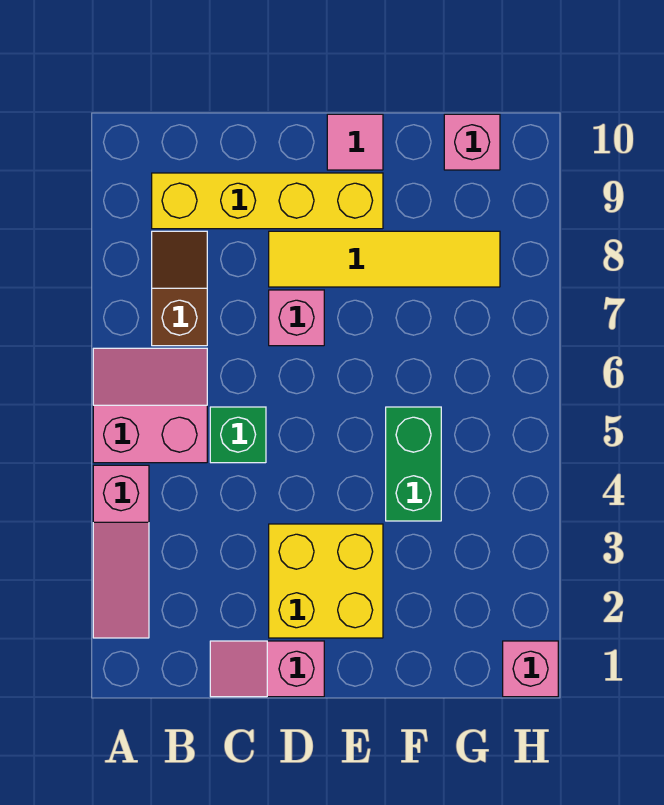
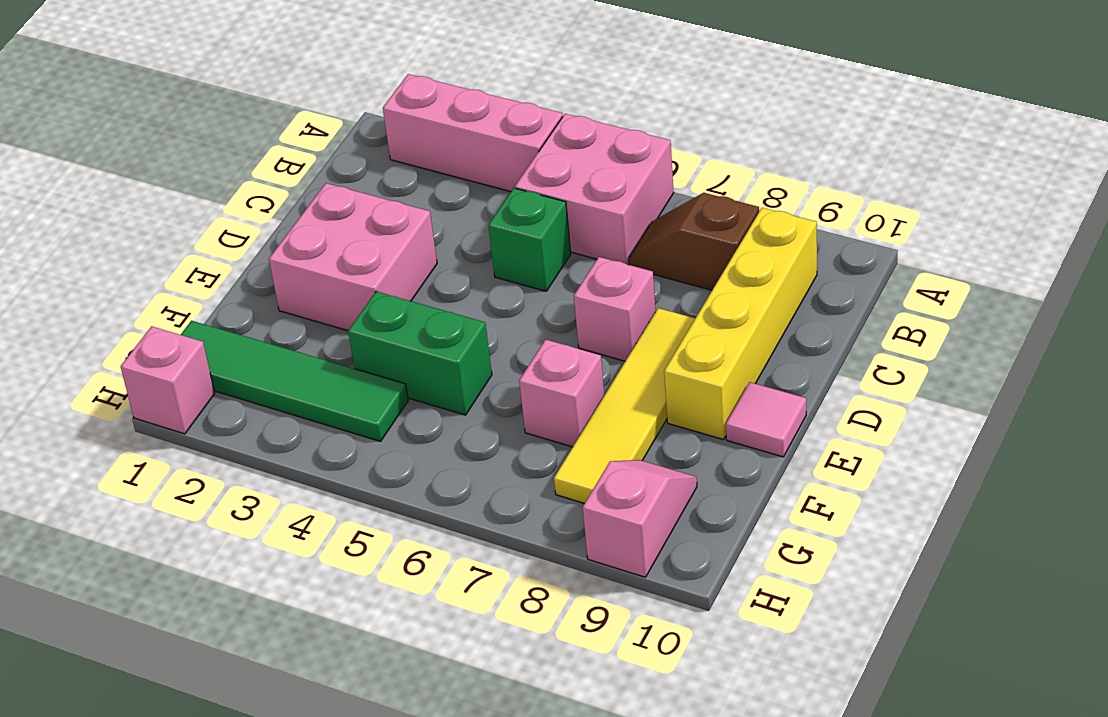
pink slope A2:A4 level 1 top 4 -> pink brick A2:A4 level 1
pink slope A5:B6 level 1 top 5 -> pink brick A5:B6 level 1
brown slope B7:B8 level 1 top 7 -> brown slope B7:B8 level 1 top 8
pink slope C1:D1 level 1 top D -> pink slope G9:H9 level 1 top H
yellow brick D2:E3 level 1 -> pink brick D2:E3 level 1
none -> green tile G1:G4 level 1
pink brick G10 level 1 -> pink brick F7 level 1

